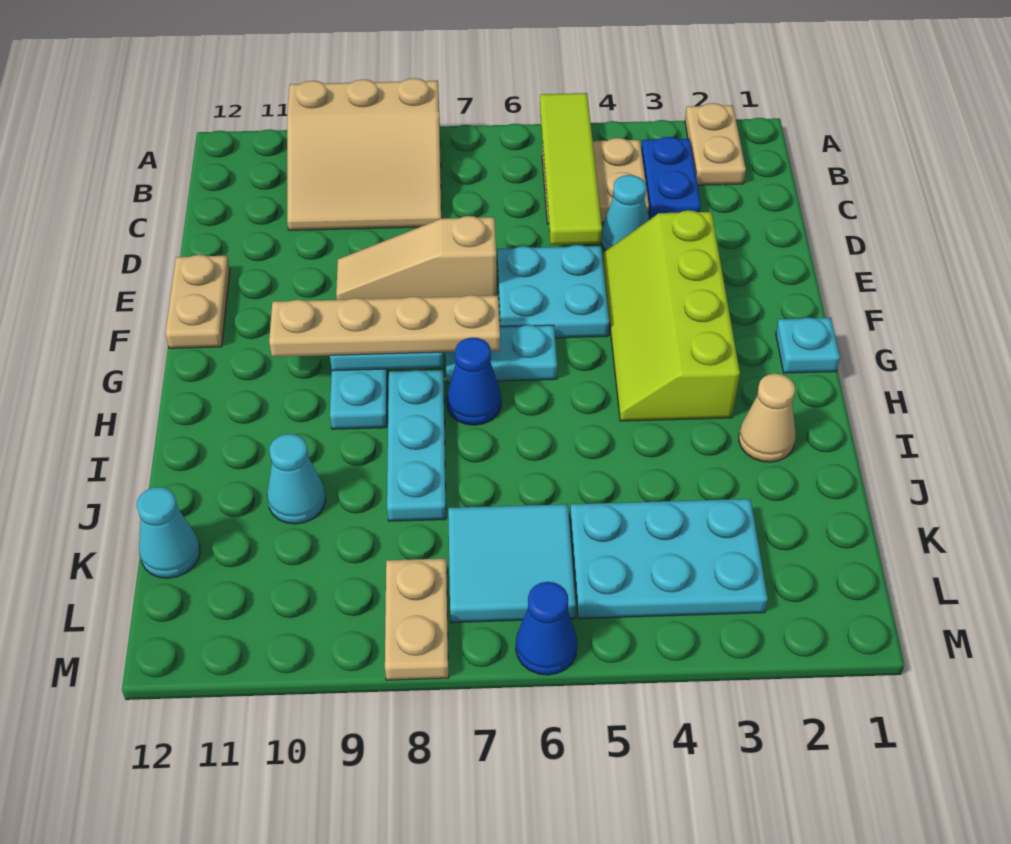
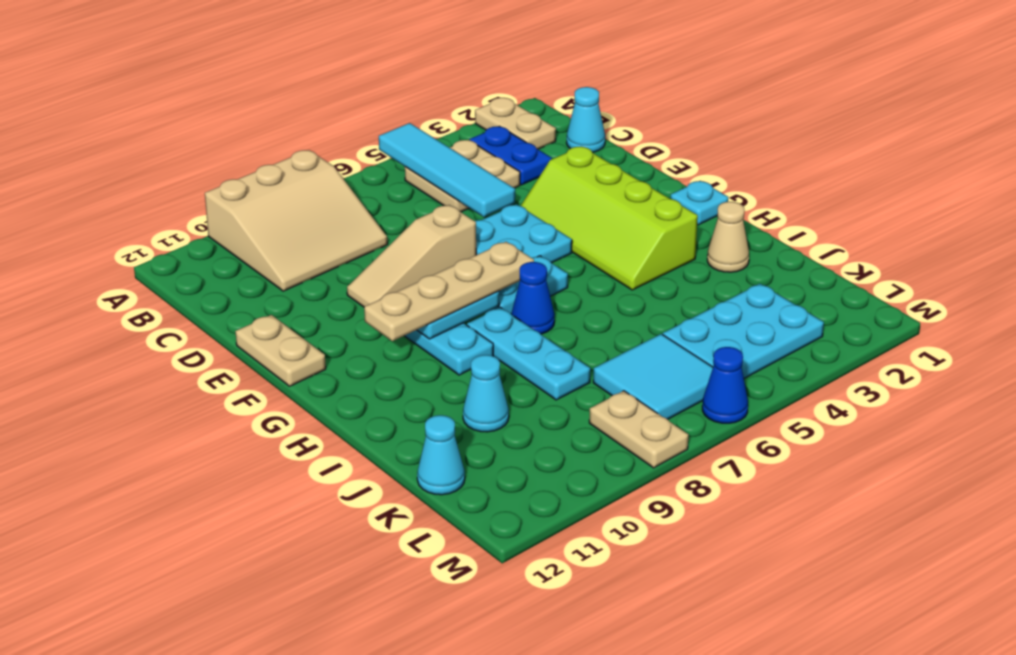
lime tile A5:D5 level 2 -> cyan tile A5:D5 level 2
cyan cone D4 level 1 -> cyan cone C1 level 1

